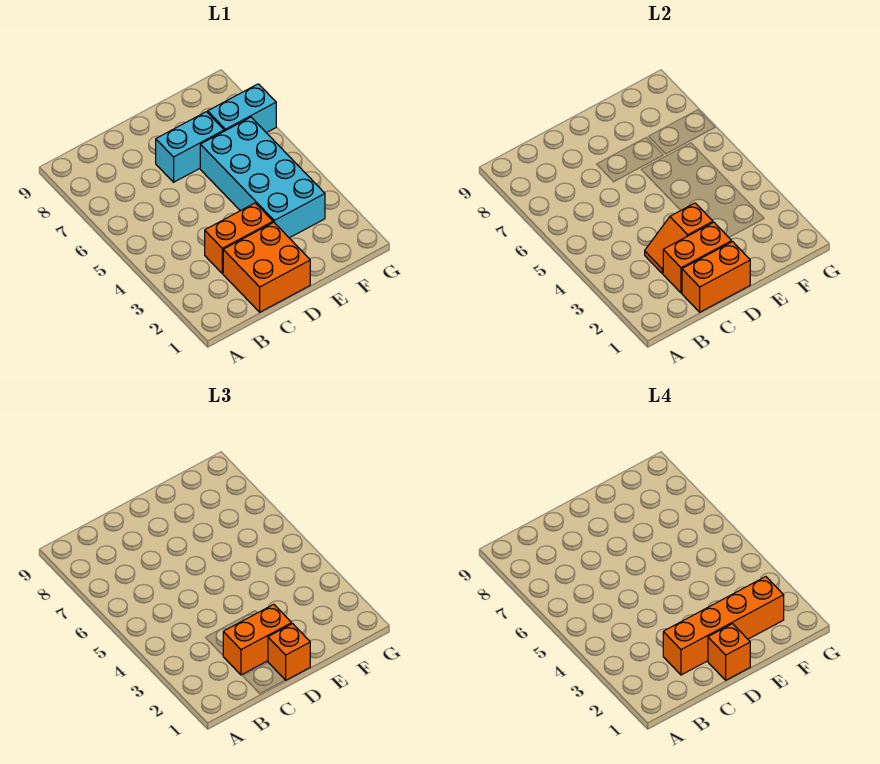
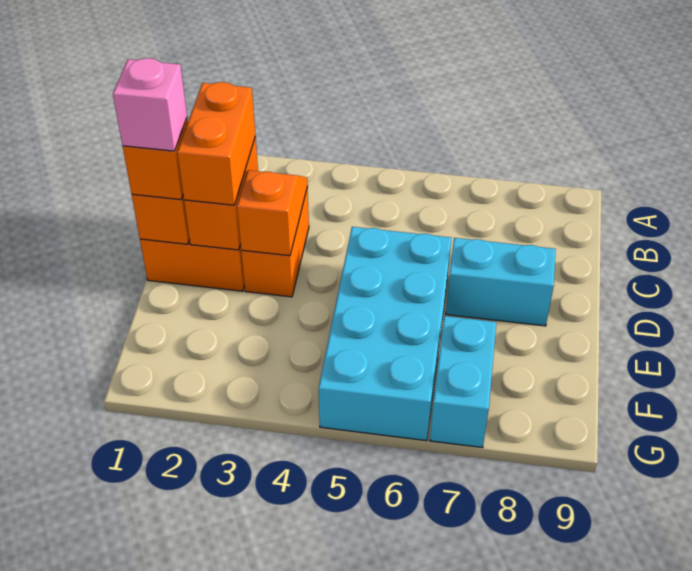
orange brick C2:F2 level 4 -> none
orange brick D1 level 4 -> pink brick D1 level 4
cyan brick D7:E7 level 1 -> cyan brick D7:D8 level 1
cyan brick E3:F6 level 1 -> cyan brick D5:G6 level 1

